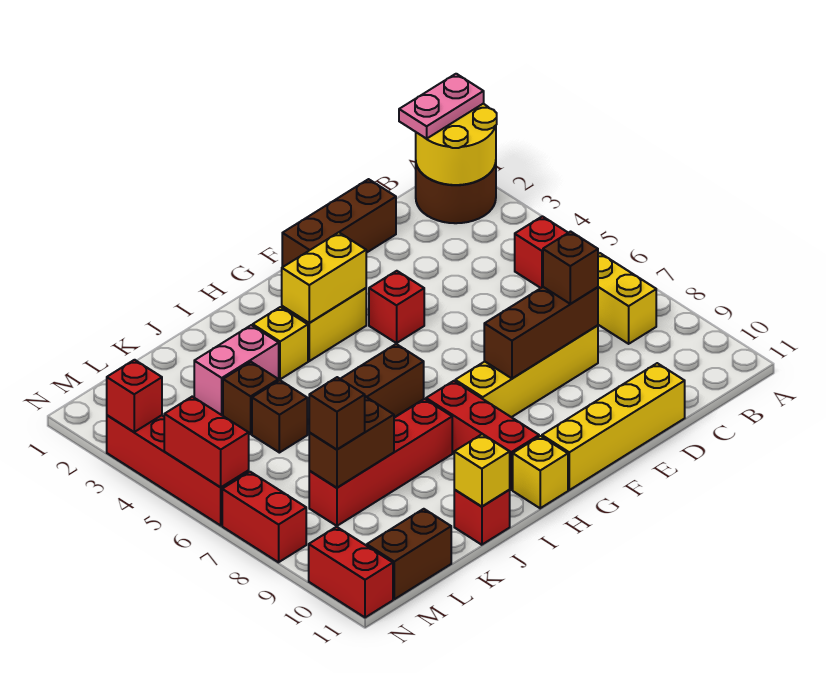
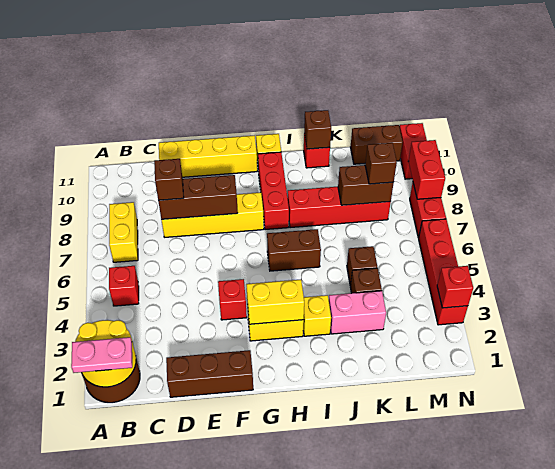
yellow brick J11 level 2 -> brown brick J11 level 2
red brick N5:N6 level 2 -> red brick N8:N9 level 2

